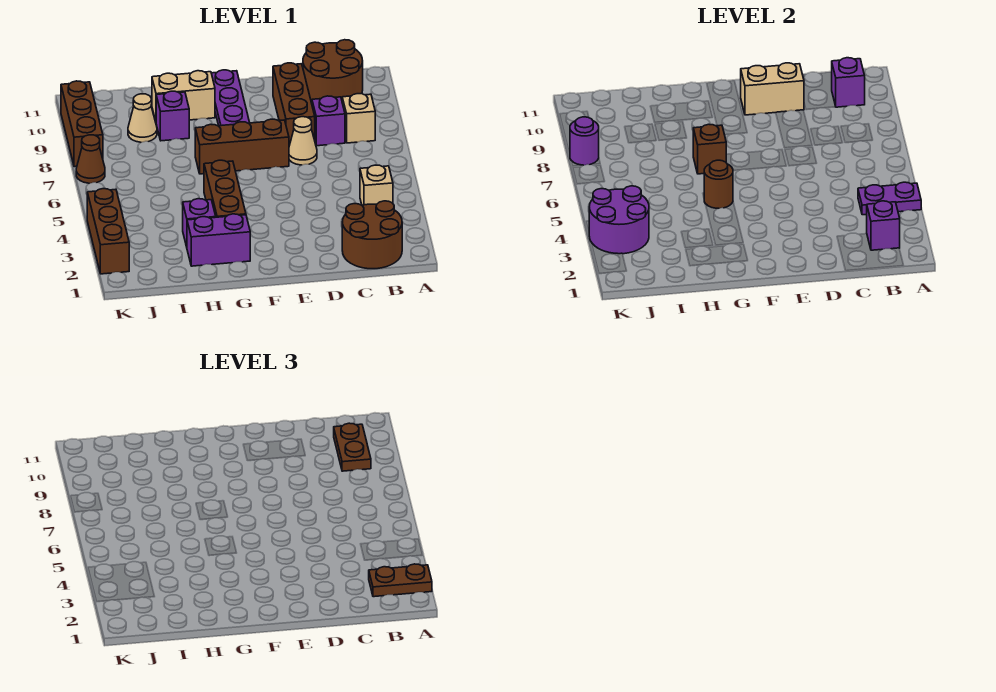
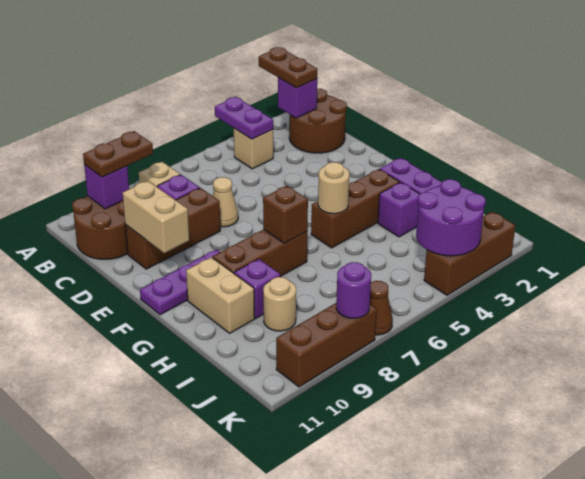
brown brick E7:G7 level 1 -> brown brick G7:G9 level 1
brown round brick G5 level 2 -> tan round brick G5 level 2
tan cone I9 level 1 -> tan round brick I9 level 1

